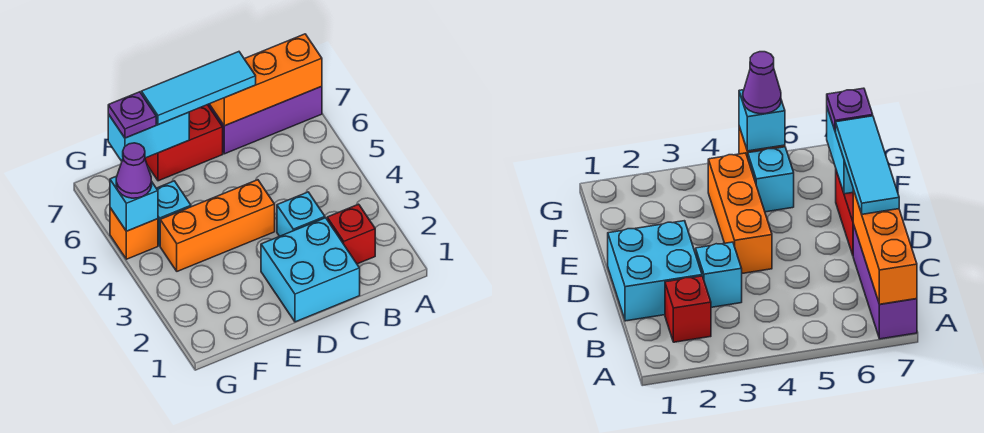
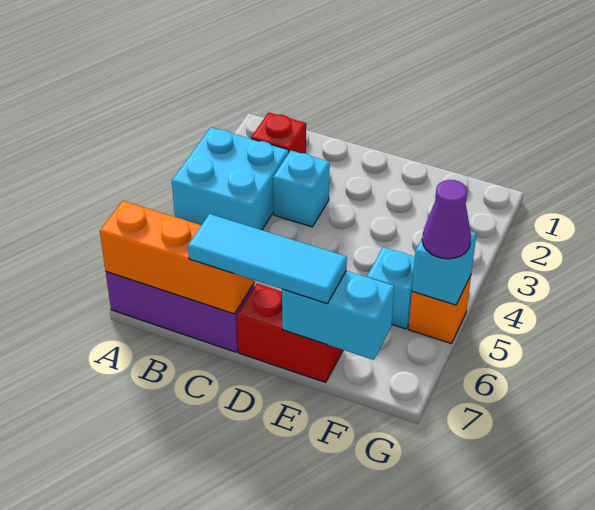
cyan brick C1:D2 level 1 -> cyan brick A3:B4 level 1
orange brick D4:F4 level 1 -> none
purple plate F7 level 3 -> none

